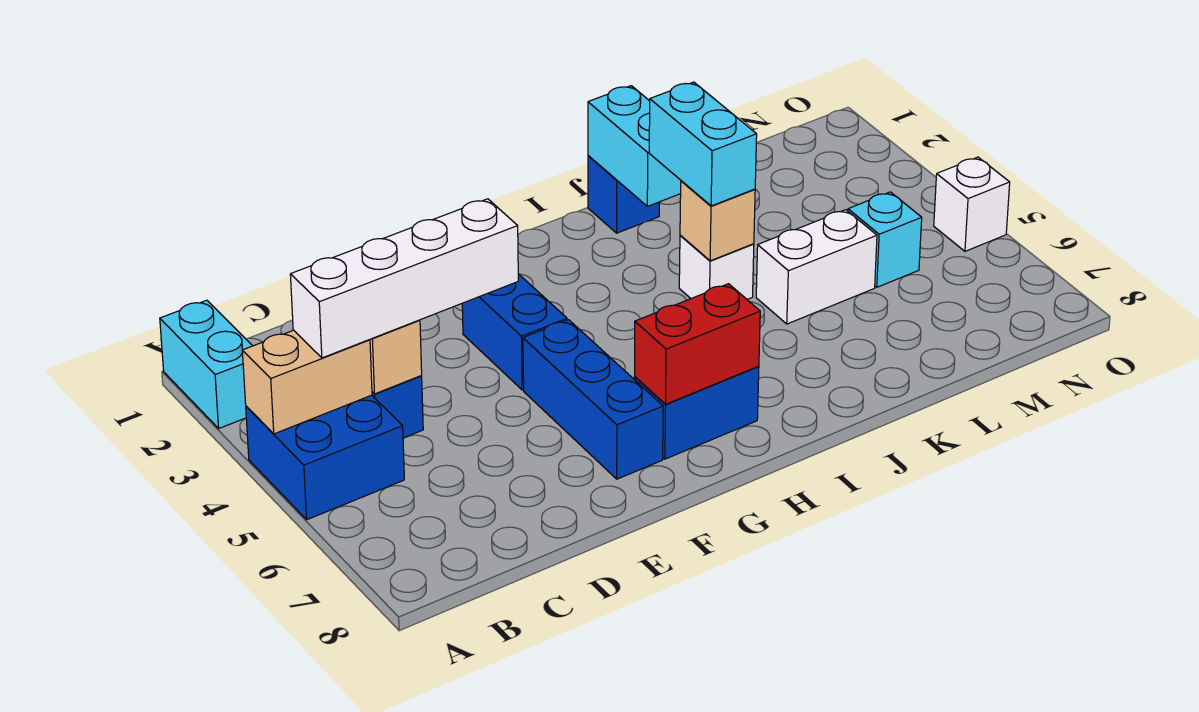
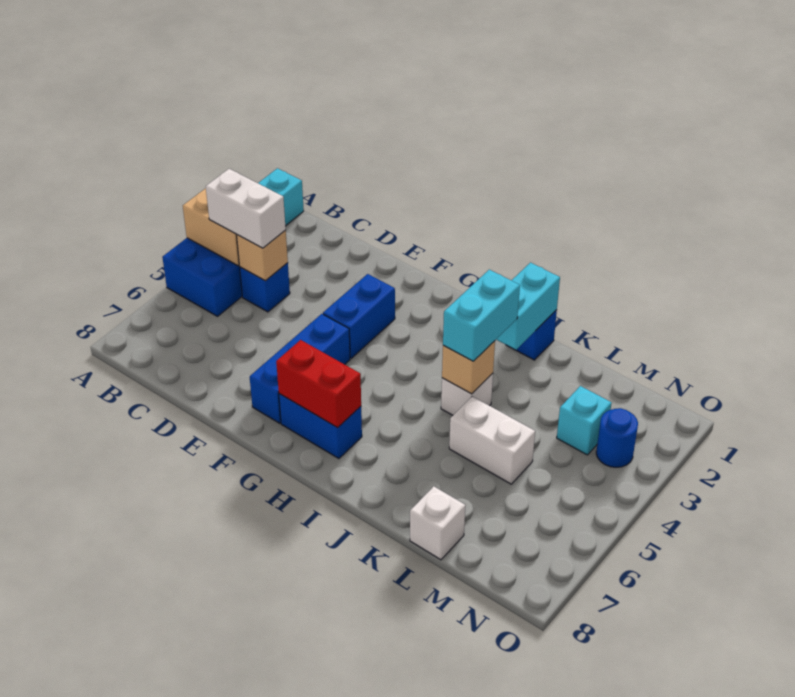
white brick B4:E4 level 3 -> white brick B4:C4 level 3
cyan brick M5 level 1 -> cyan brick M3 level 1
none -> blue round brick N3 level 1
white brick O5 level 1 -> white brick L8 level 1

